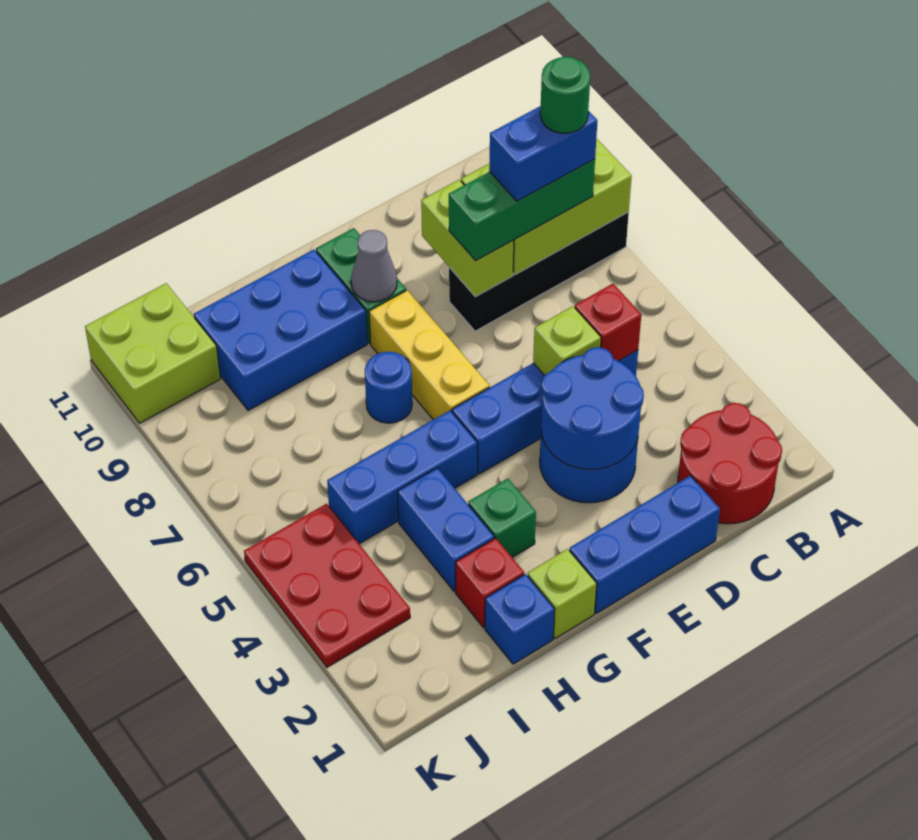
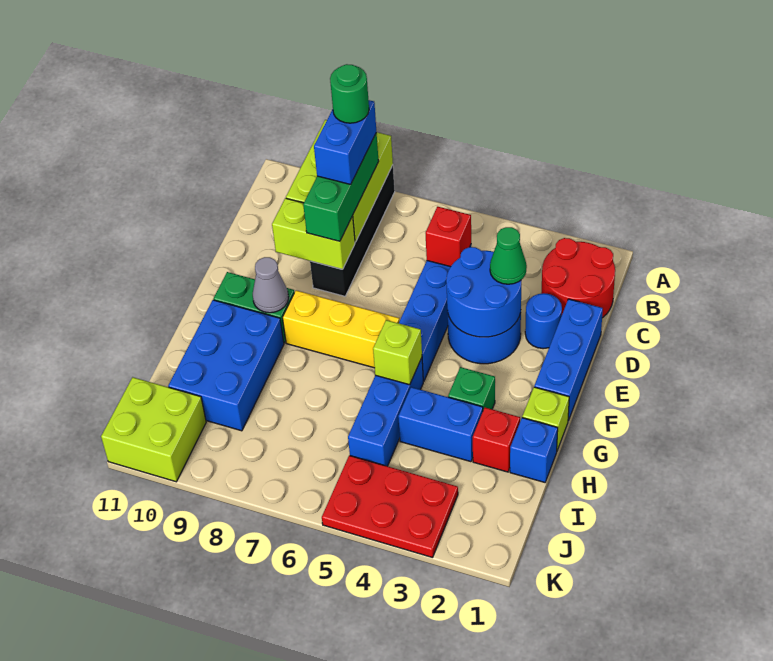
none -> green cone D3 level 3
lime brick D5 level 2 -> lime brick G5 level 2
blue round brick G7 level 1 -> blue round brick D2 level 1

